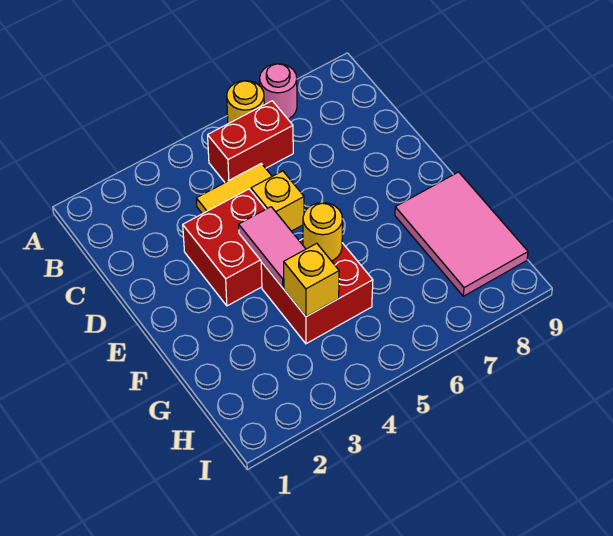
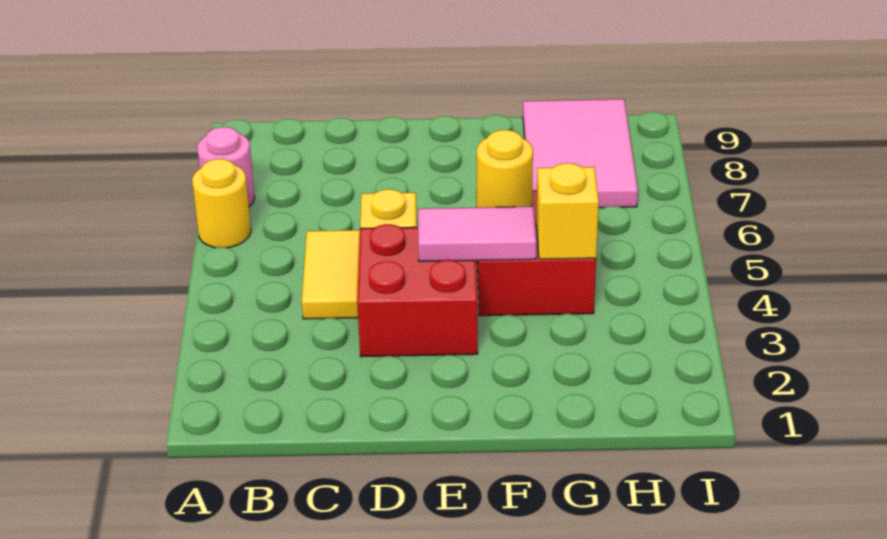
red brick B5:B6 level 1 -> none
pink tile F8:H9 level 1 -> pink tile G7:H9 level 1

